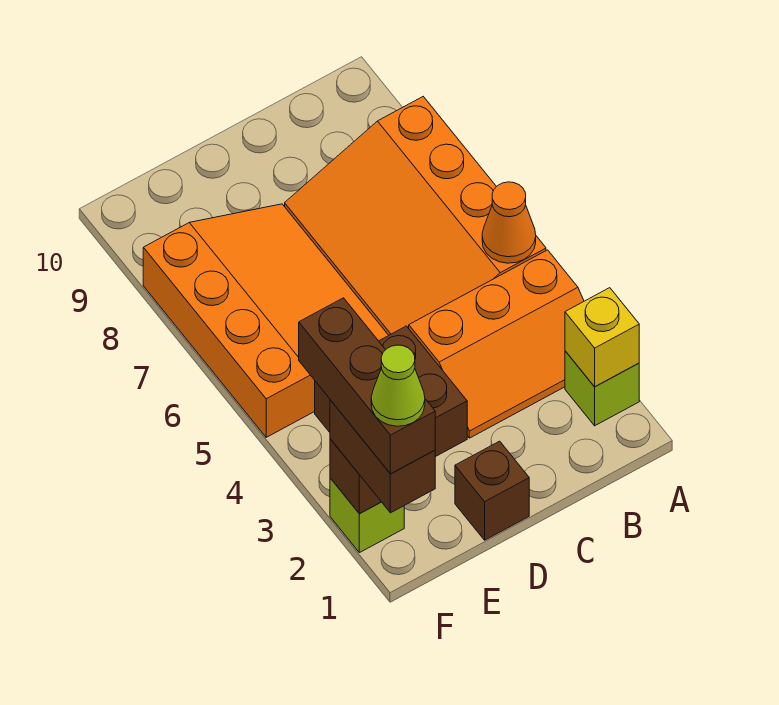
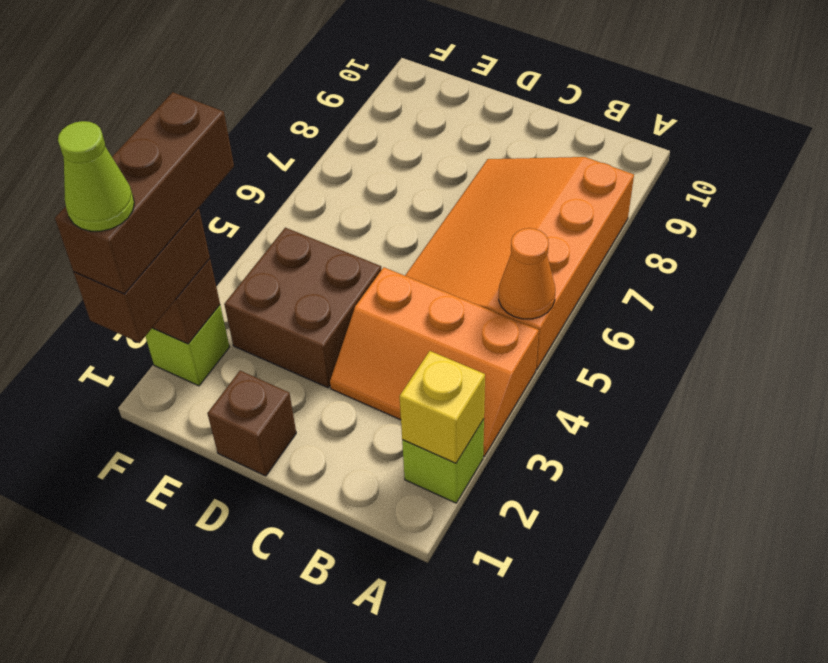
orange slope D5:F8 level 1 top F -> none

